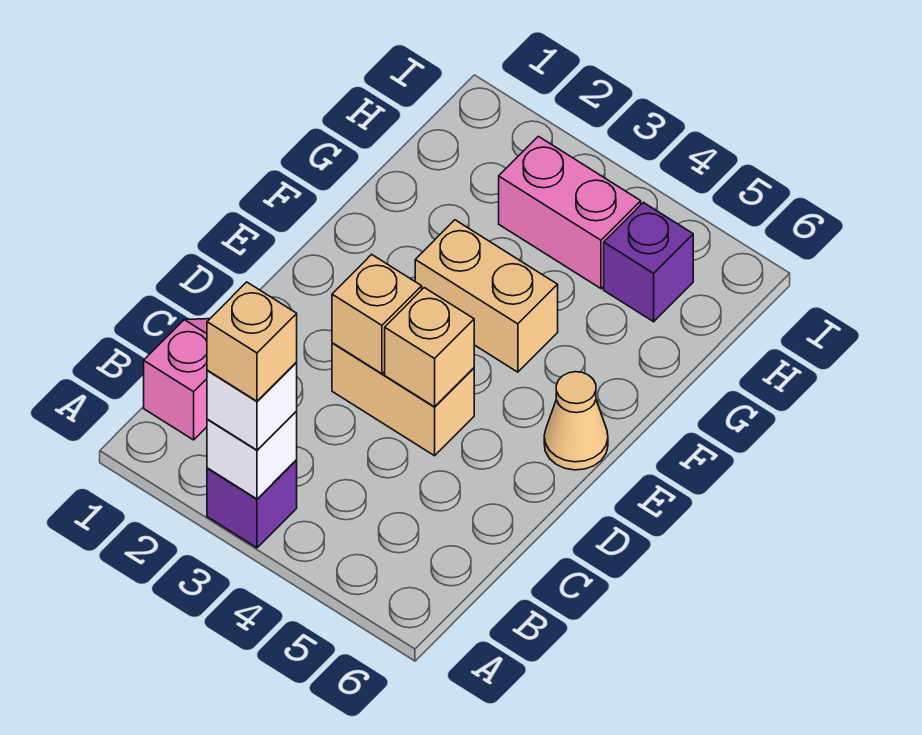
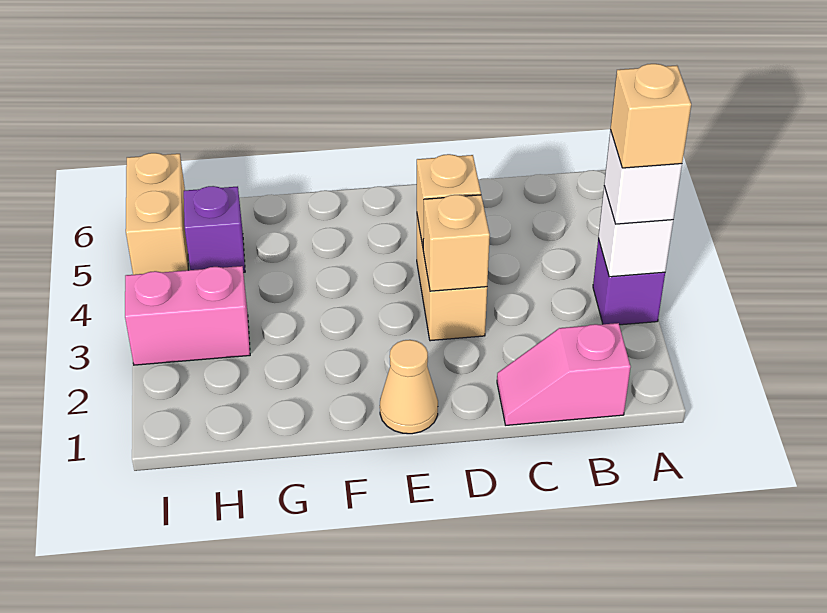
tan cone E6 level 1 -> tan cone E1 level 1
tan brick F3:F4 level 1 -> tan brick I5:I6 level 1
pink brick H3:H4 level 1 -> pink brick H3:I3 level 1

